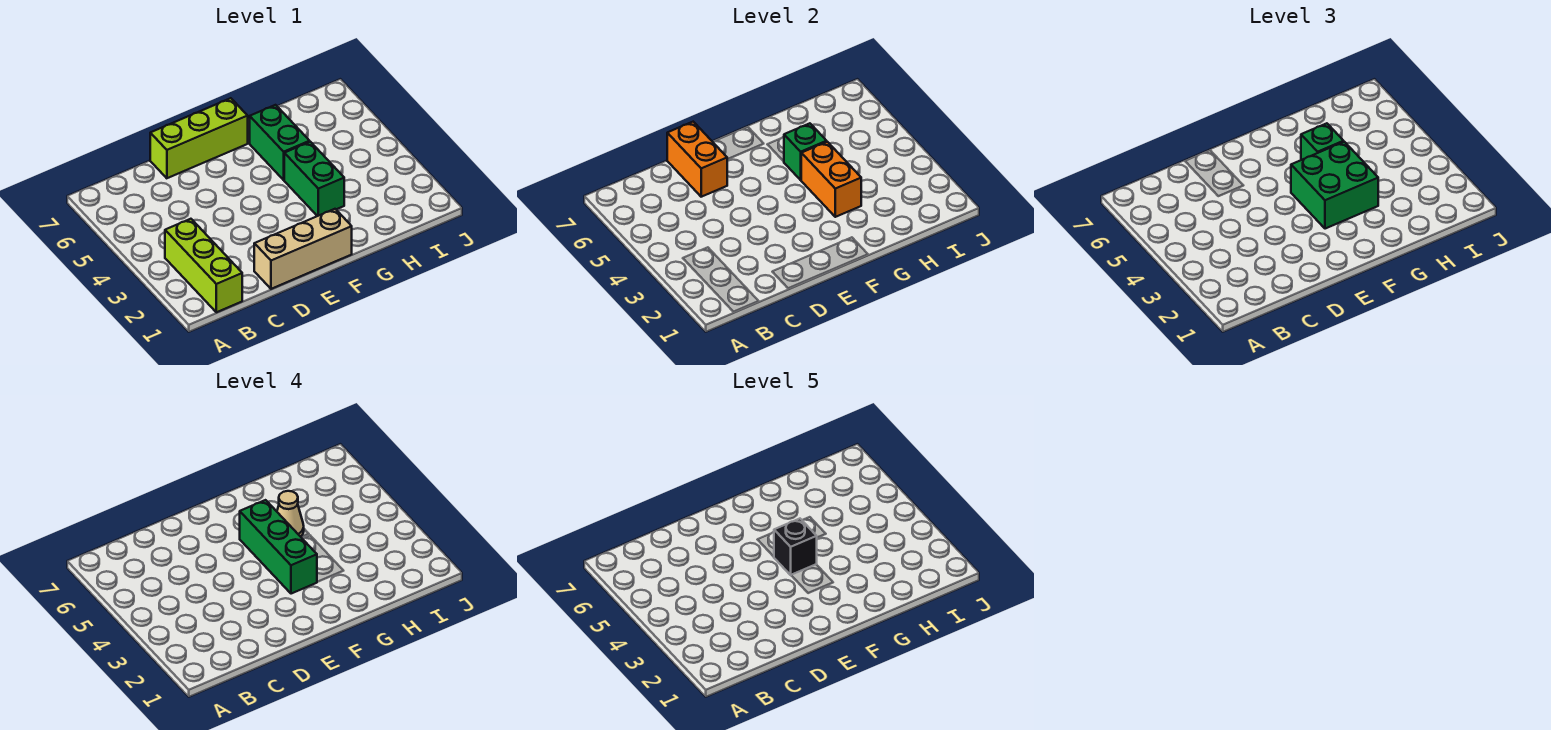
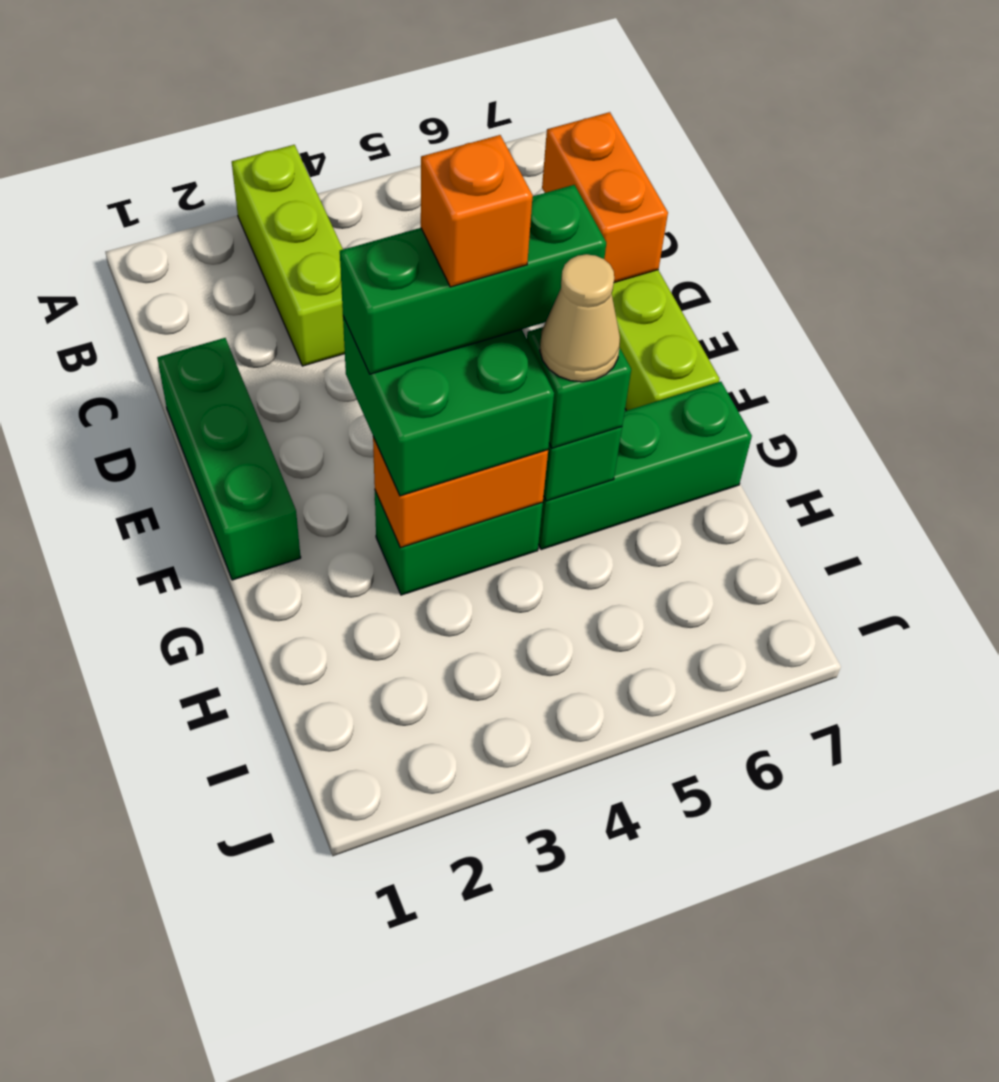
lime brick B1:B3 level 1 -> lime brick A3:C3 level 1
tan brick D1:F1 level 1 -> green brick D1:F1 level 1
orange brick D6:D7 level 2 -> orange brick C7:D7 level 2
black brick F4 level 5 -> orange brick F4 level 5
green brick G5:G6 level 1 -> green brick G5:G7 level 1

